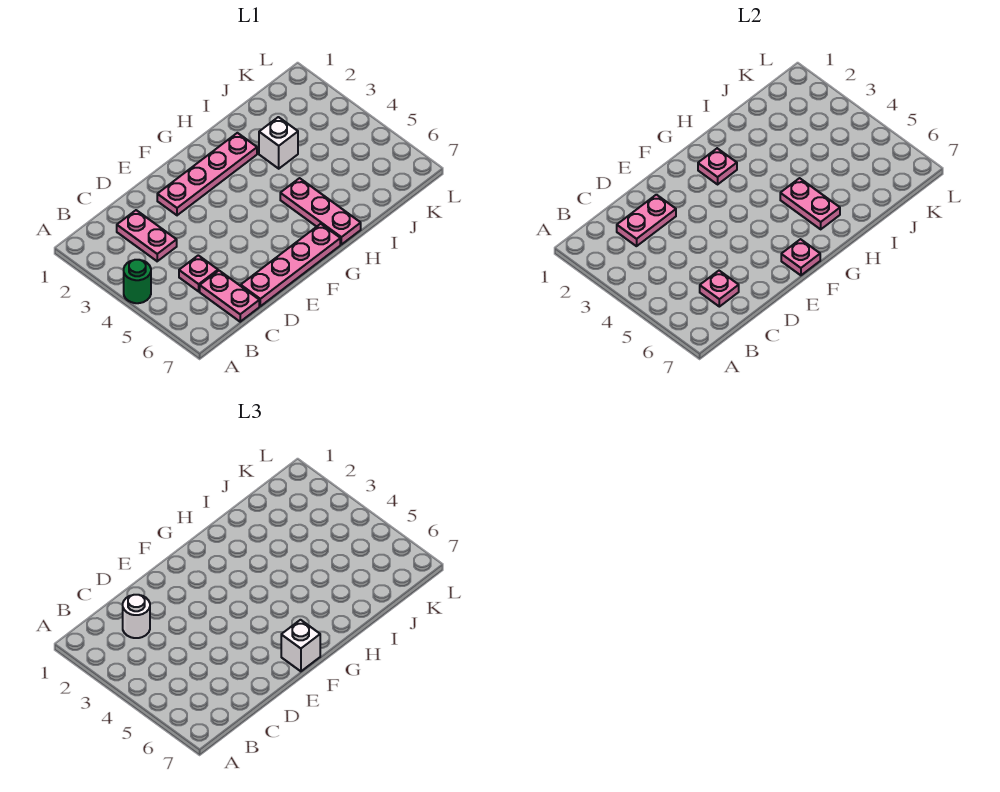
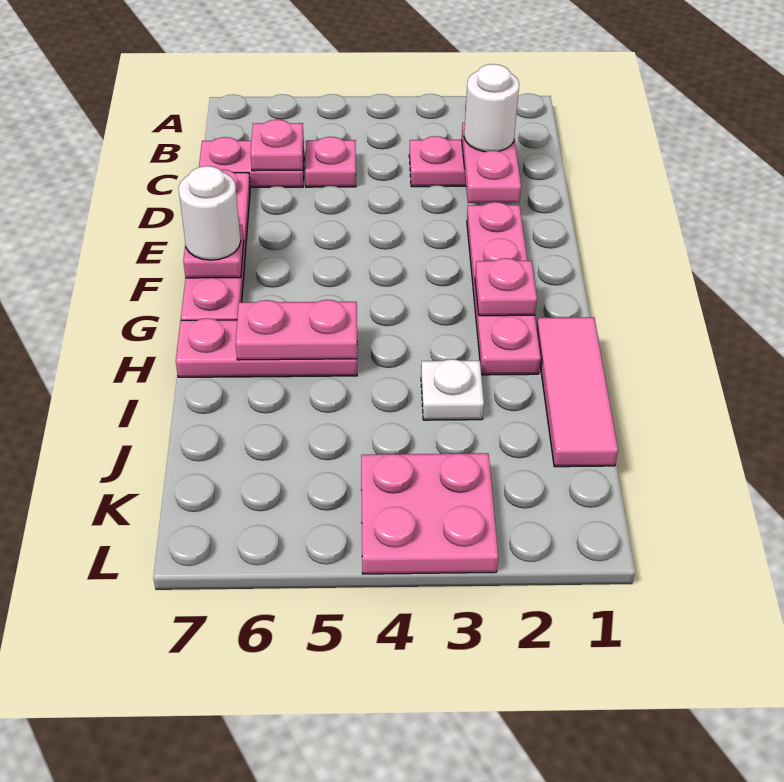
green round brick A4 level 1 -> none
white brick F7 level 3 -> white round brick F7 level 3
none -> pink tile H1:J1 level 1
white brick I3 level 1 -> white plate I3 level 1
none -> pink plate K3:L4 level 1

